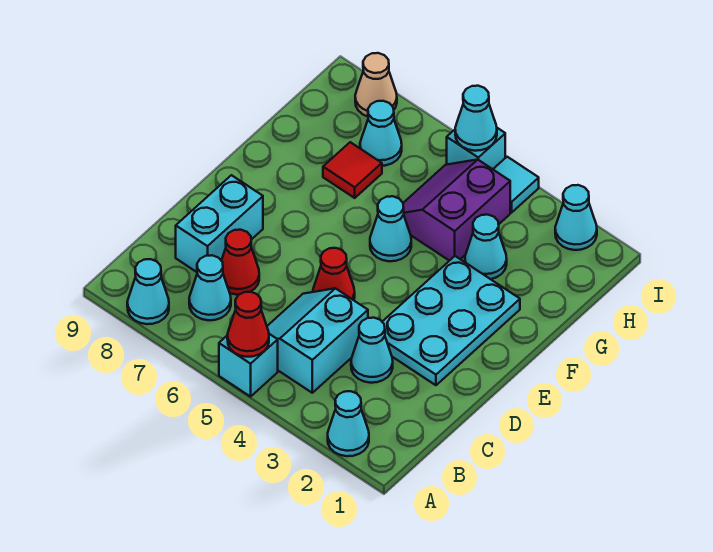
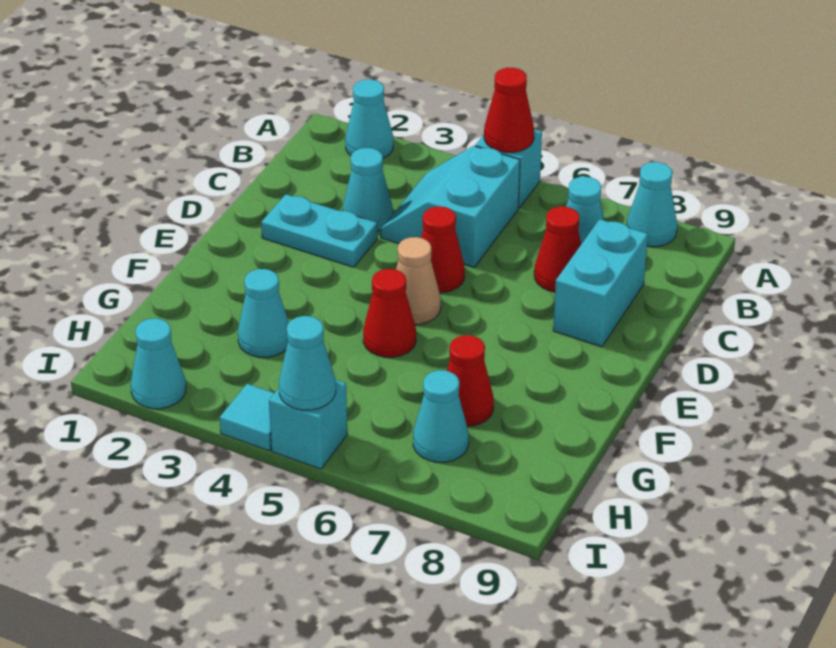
cyan slope B4:C5 level 1 top 4 -> cyan slope B4:C5 level 1 top 5
cyan plate D2:F3 level 1 -> cyan plate D2:D3 level 1
cyan cone F5 level 1 -> red cone F5 level 1
purple slope G4:H5 level 1 top 4 -> none
red tile G7 level 1 -> red cone G7 level 1
tan cone I8 level 1 -> tan cone E5 level 1

